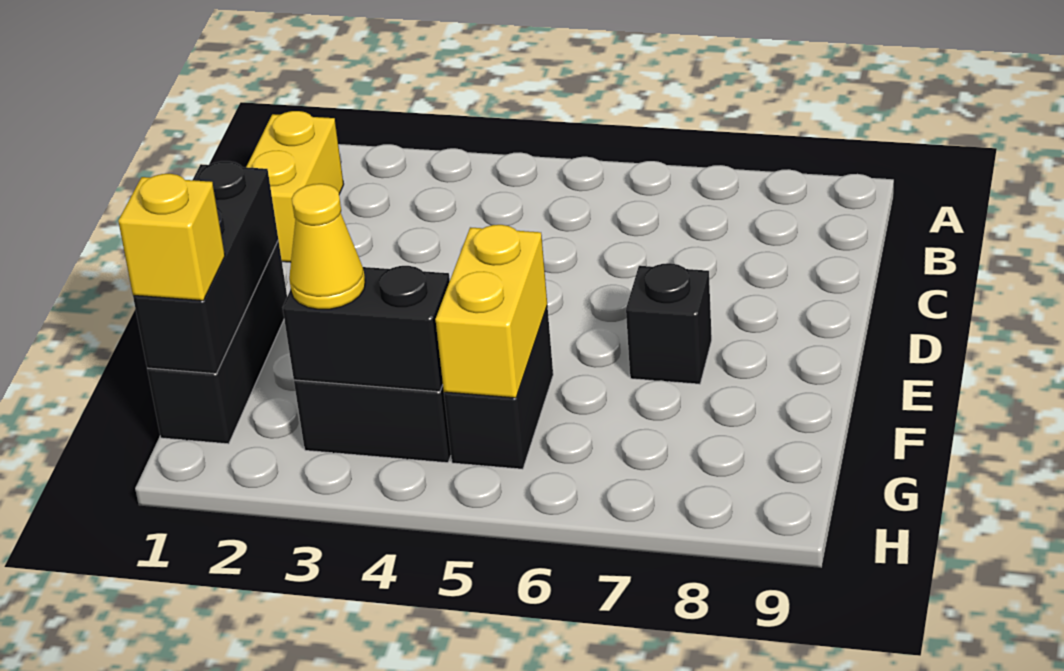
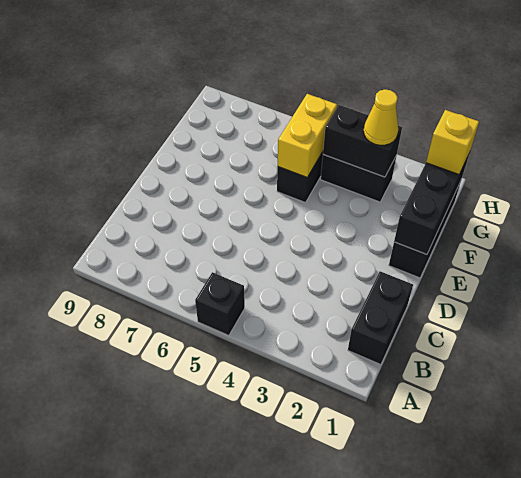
yellow brick B1:C1 level 1 -> black brick B1:C1 level 1
black brick E7 level 1 -> black brick A5 level 1

